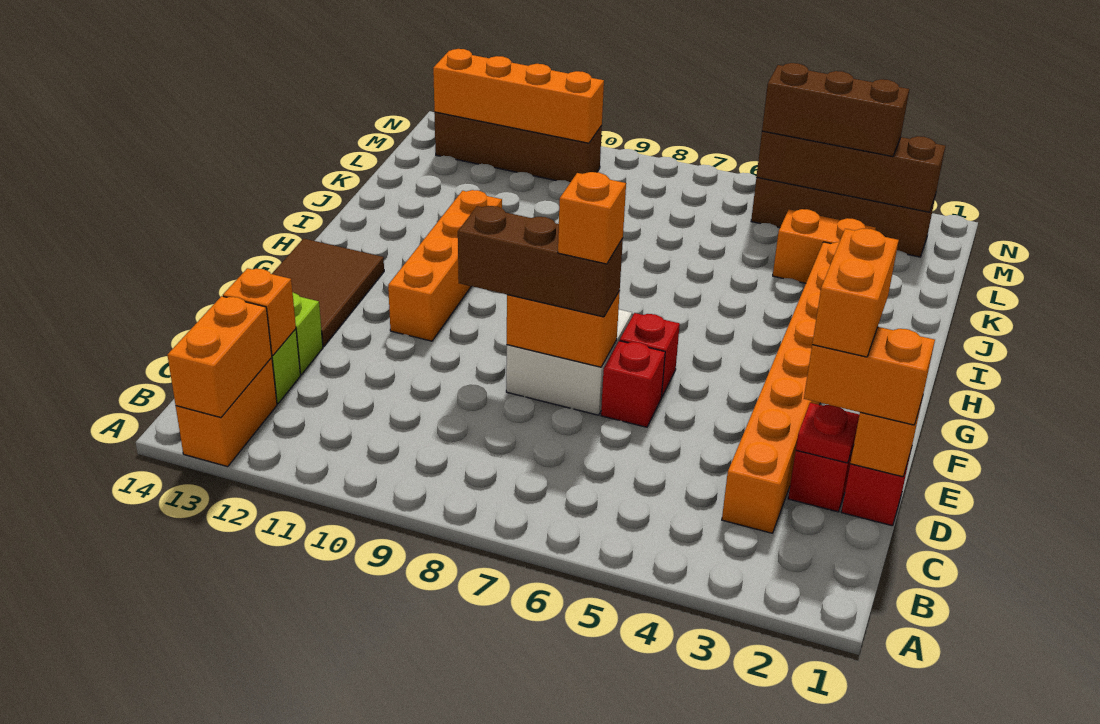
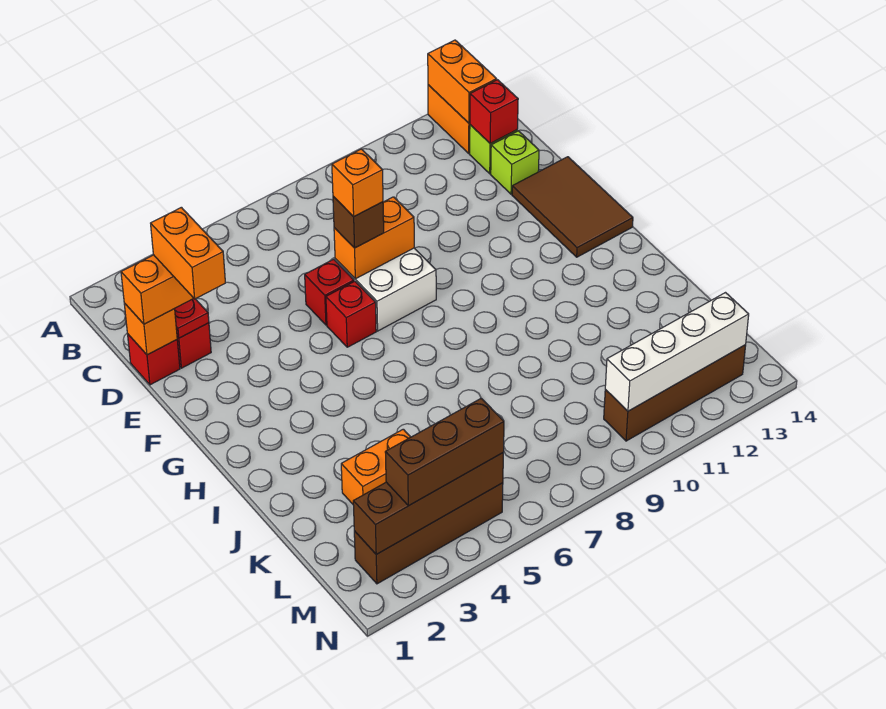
orange brick C3:J3 level 1 -> none
orange brick C13 level 2 -> red brick C13 level 2
brown brick E7:E9 level 3 -> brown brick E7 level 3
orange brick F11:I11 level 1 -> none
orange brick M10:M13 level 2 -> white brick M10:M13 level 2

